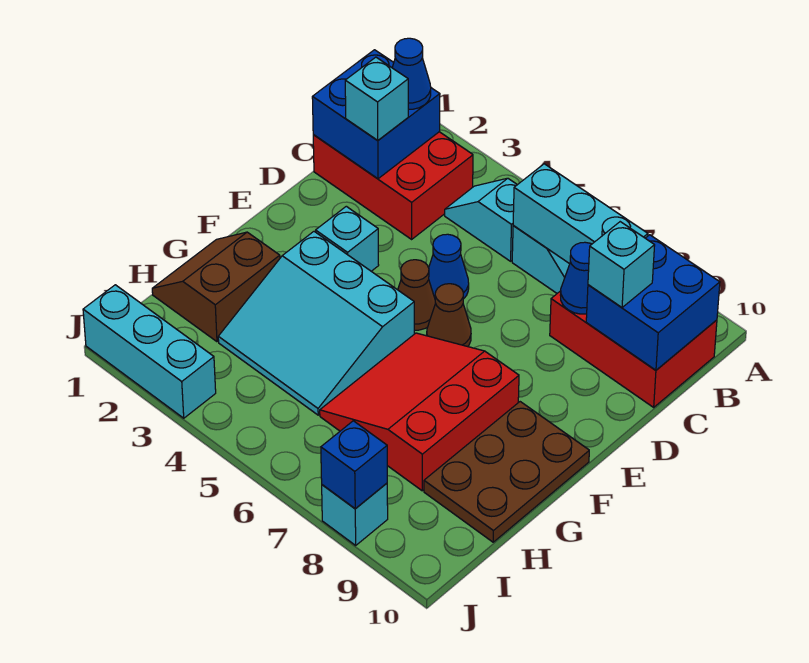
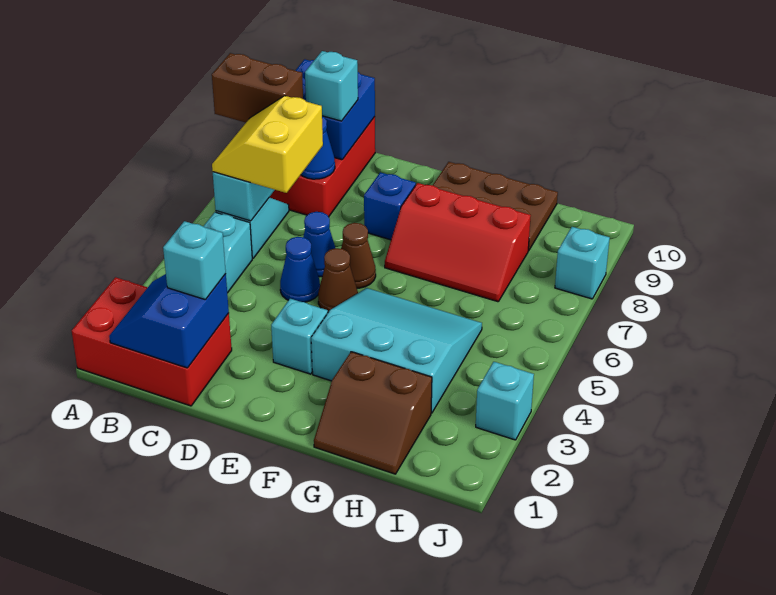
none -> brown brick A8:B8 level 3
red brick B1:C3 level 1 -> red brick A1:C2 level 1
blue brick B1:C2 level 2 -> blue slope B1:C2 level 2 top C
blue cone B2 level 3 -> blue cone D6 level 1
none -> yellow slope B6:C7 level 3 top C
cyan slope F3:H5 level 1 top F -> cyan slope F3:H5 level 1 top 3
red slope F6:H8 level 1 top 8 -> red slope F7:H8 level 1 top 8
cyan brick J1:J3 level 1 -> cyan brick J3 level 1
blue brick J8 level 2 -> blue brick E8 level 1

